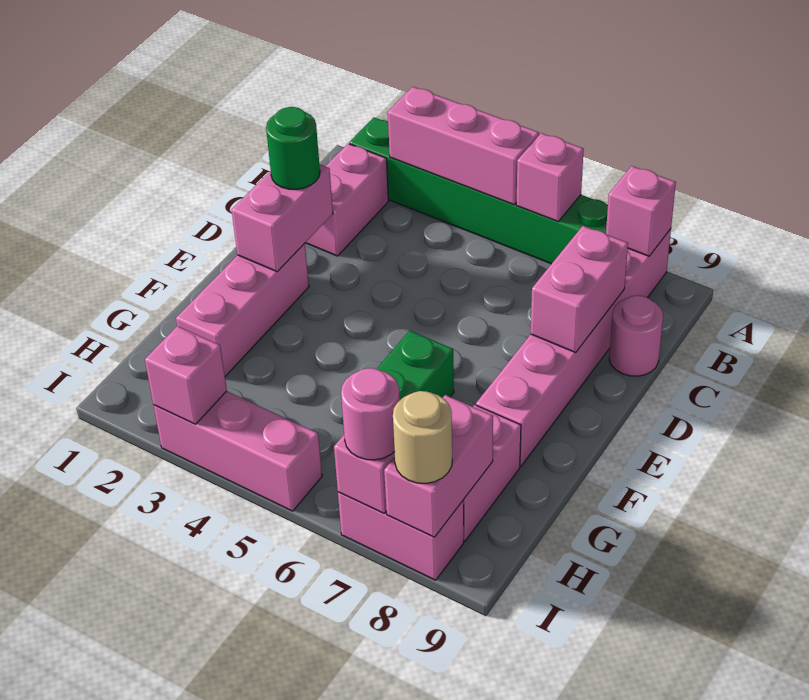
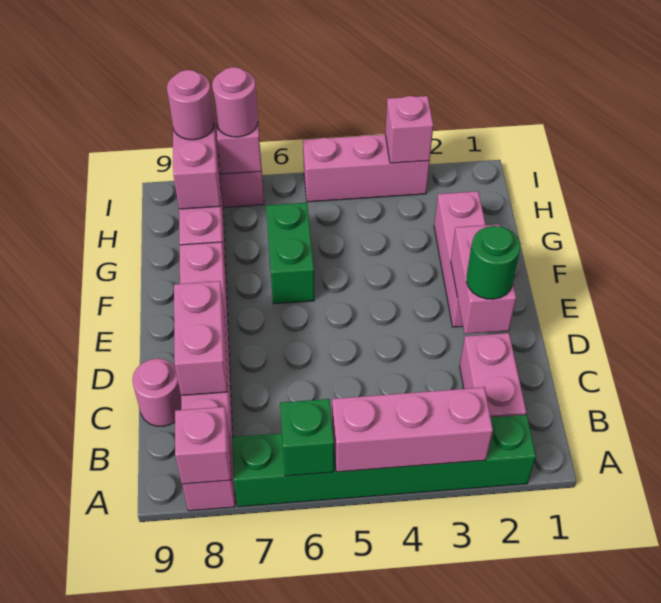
pink brick A6 level 2 -> green brick A6 level 2
tan round brick I8 level 3 -> pink round brick I8 level 3

